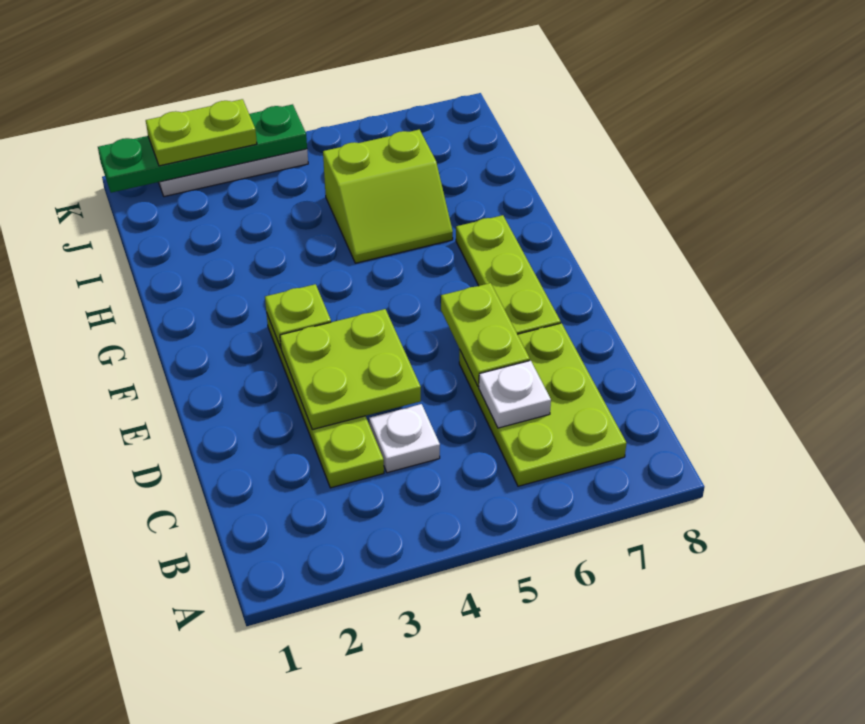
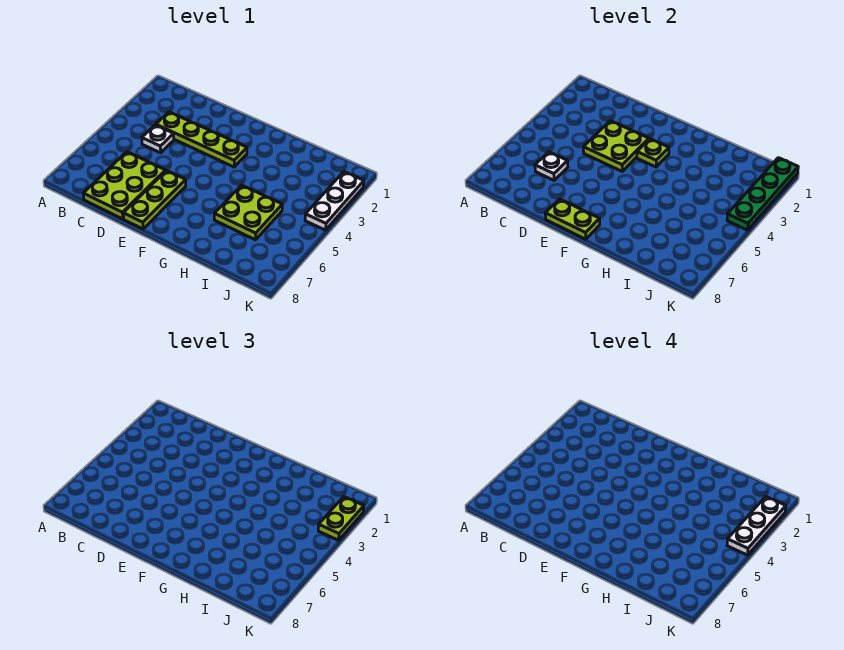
lime plate B6:D7 level 1 -> lime plate C6:D8 level 1
lime plate D6:E6 level 2 -> lime plate E8:F8 level 2
lime plate E7:G7 level 1 -> lime plate E6:E8 level 1
lime slope H5:I6 level 1 top I -> lime plate H5:I6 level 1
none -> white plate K2:K4 level 4

